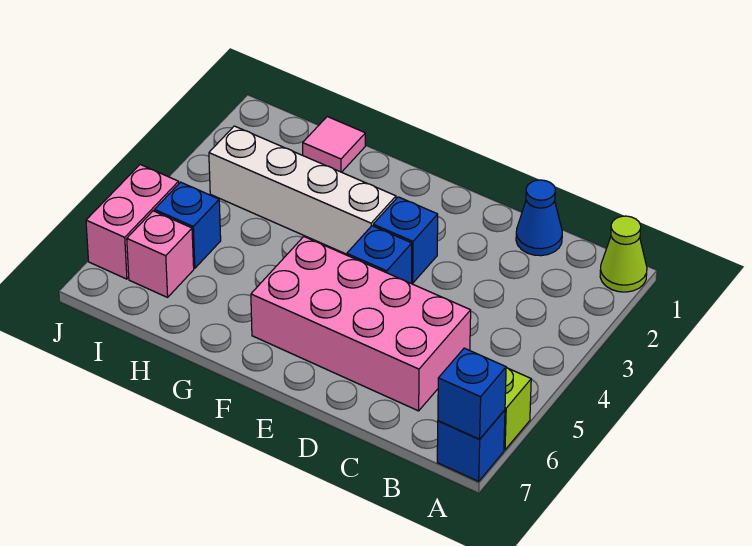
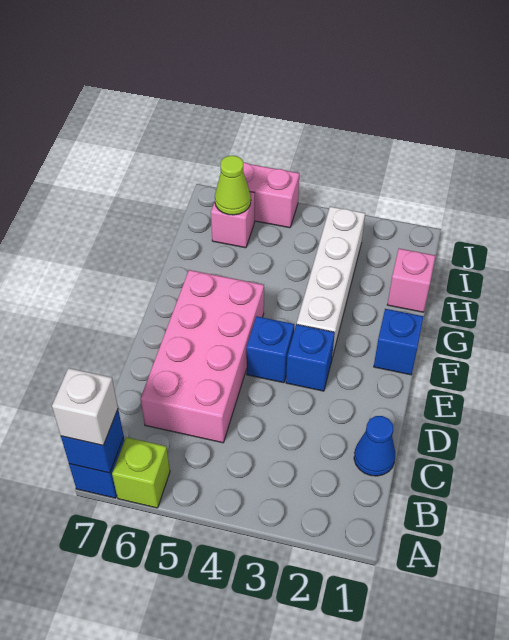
lime cone A1 level 1 -> lime cone I6 level 2
none -> white brick A7 level 3
pink tile H1 level 1 -> pink brick H1 level 1
blue brick I5 level 1 -> blue brick F1 level 1

